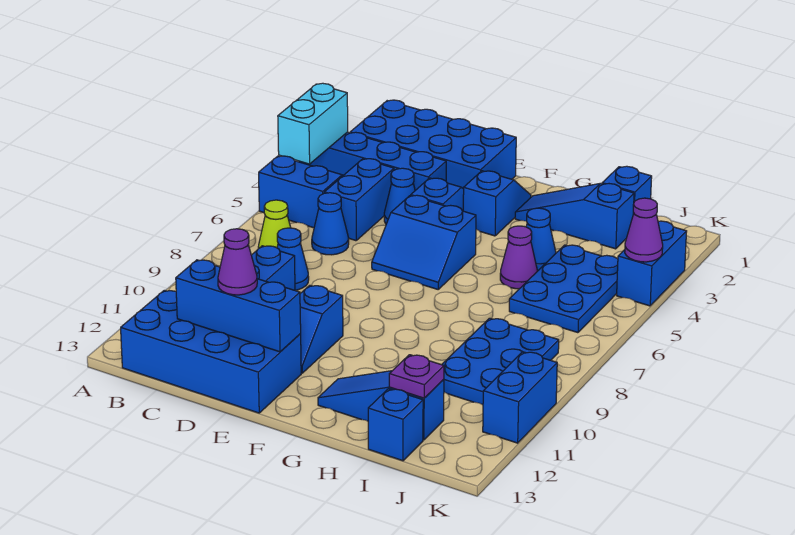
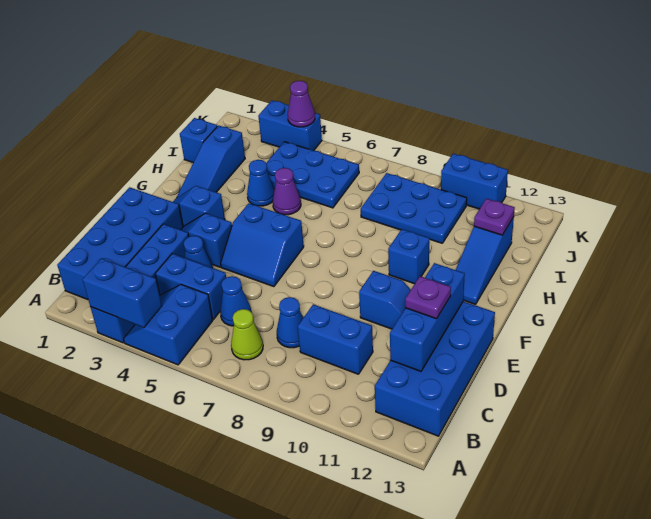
cyan brick A3:A4 level 2 -> blue brick A3:A4 level 2
purple cone D12 level 3 -> purple plate D12 level 3
blue slope E5:F6 level 1 top 5 -> blue slope E5:F6 level 1 top F
blue brick I13 level 1 -> blue brick G10 level 1

